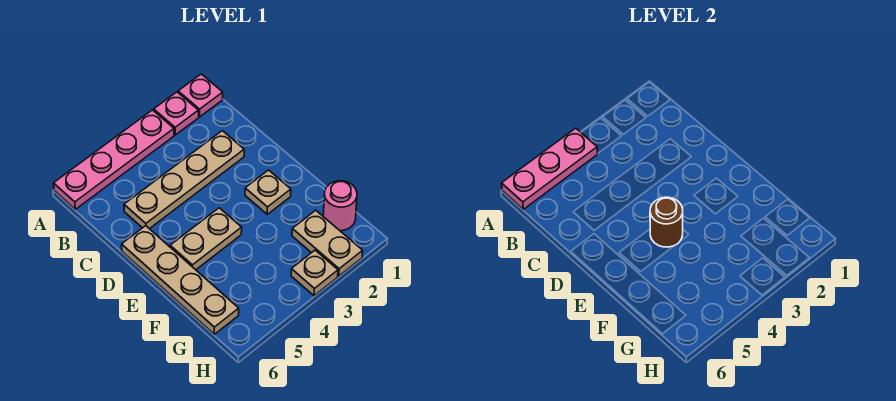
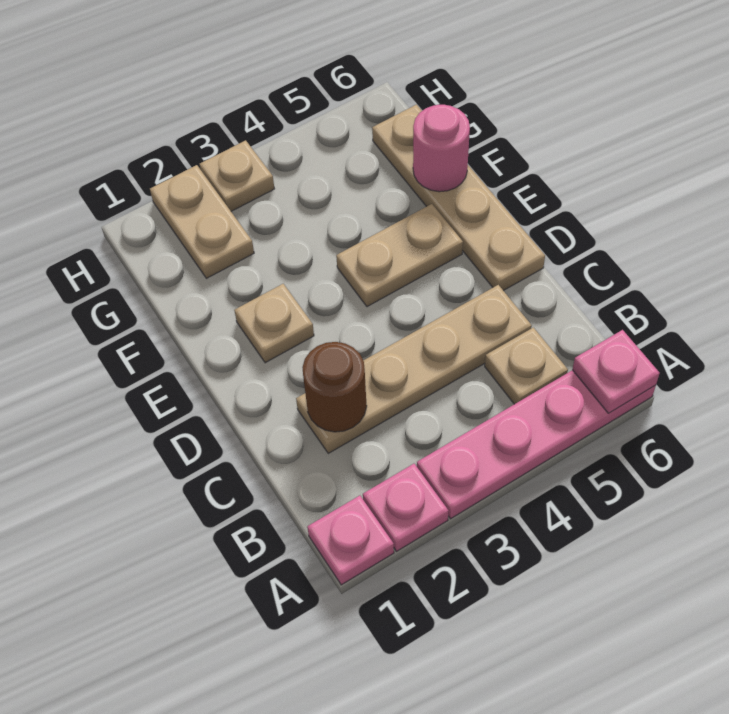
pink plate A4:A6 level 2 -> pink plate A6 level 2
none -> tan plate B5 level 1
brown round brick E4 level 2 -> brown round brick C2 level 2
pink round brick G1 level 1 -> pink round brick F6 level 2

